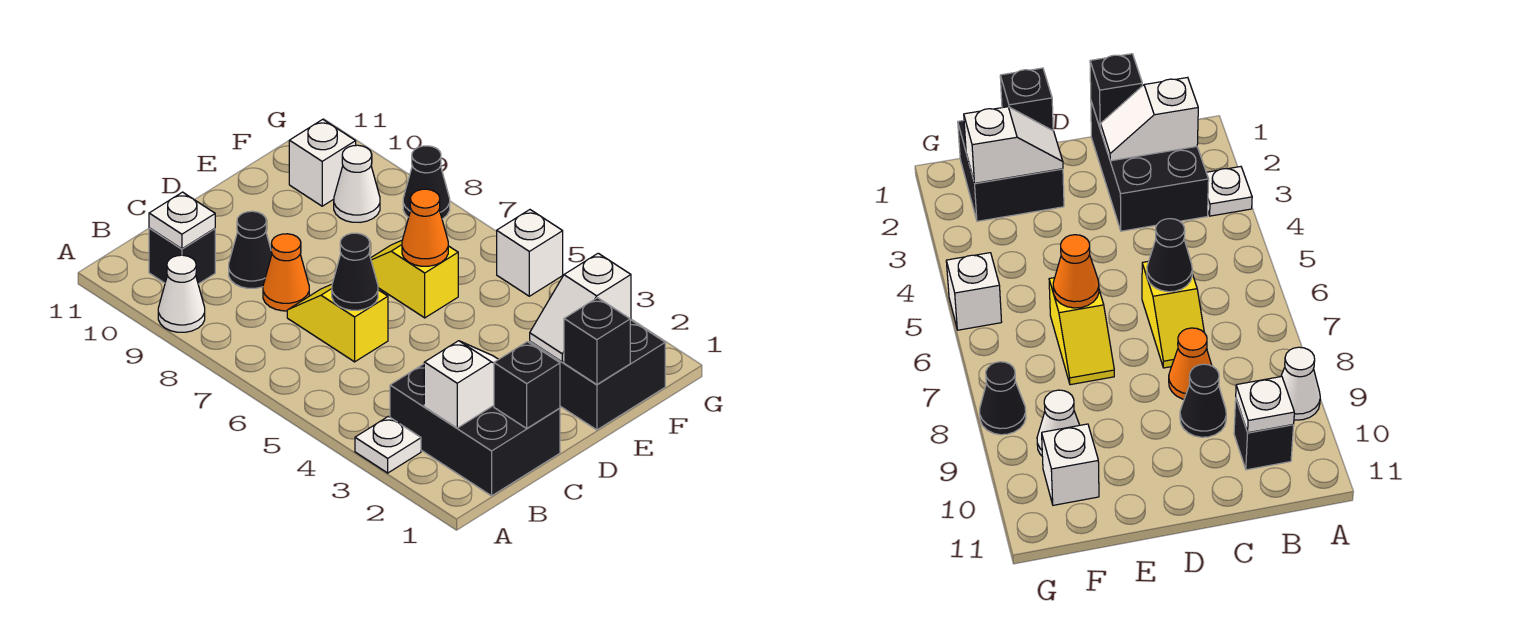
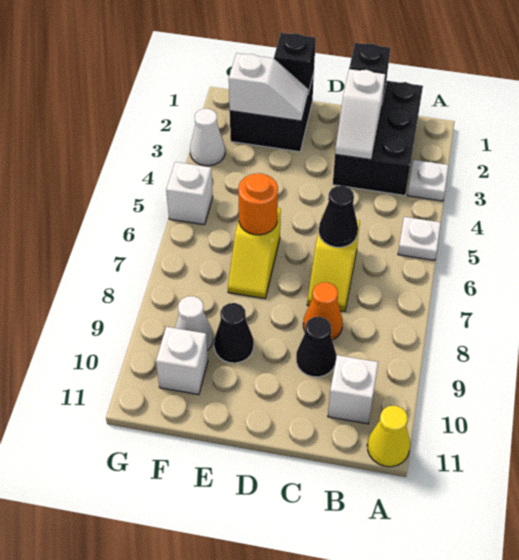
white cone A9 level 1 -> white cone G3 level 1
none -> yellow cone A11 level 1
white slope B2:C2 level 2 top B -> white slope C2:C3 level 2 top 2
black brick B10 level 1 -> white brick B10 level 1
white plate B10 level 2 -> white plate A5 level 1
orange cone E6 level 2 -> orange round brick E6 level 2
black cone G8 level 1 -> black cone E9 level 1

